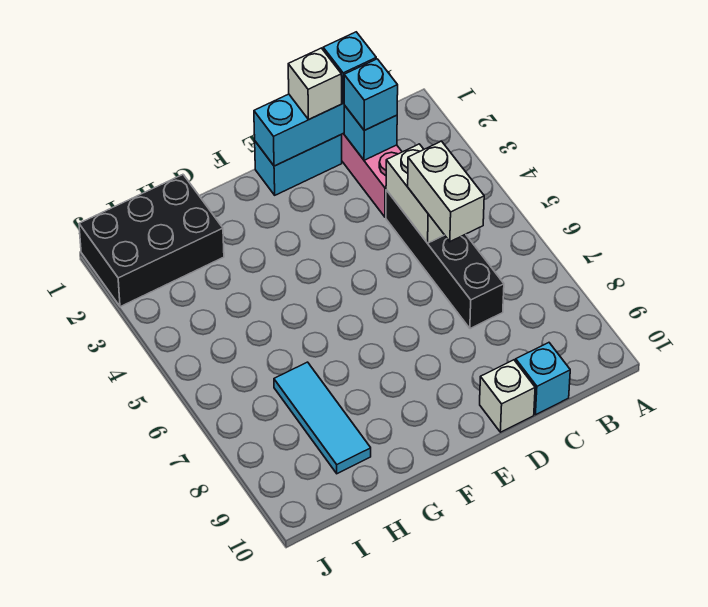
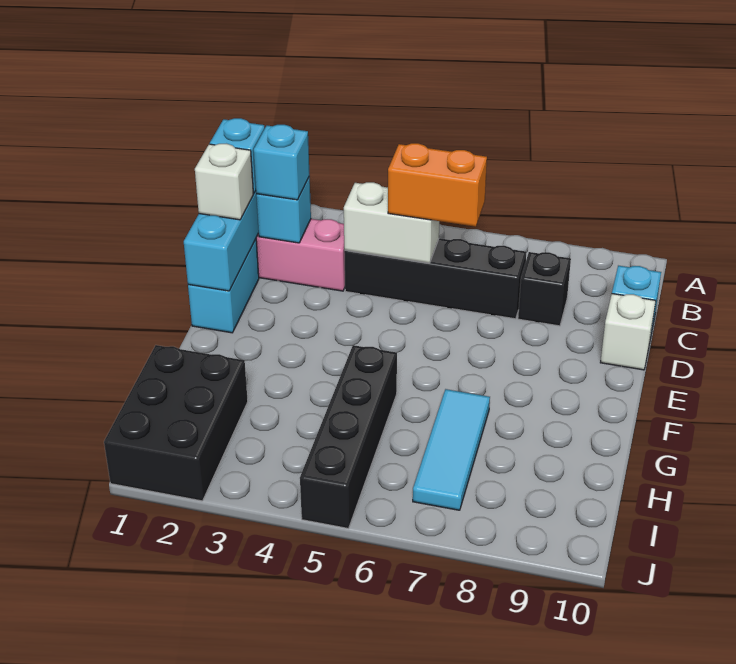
white brick C5:C6 level 3 -> orange brick C5:C6 level 3
none -> black brick C8 level 1
none -> black brick G5:J5 level 1
cyan tile H7:H9 level 1 -> cyan tile G7:I7 level 1

